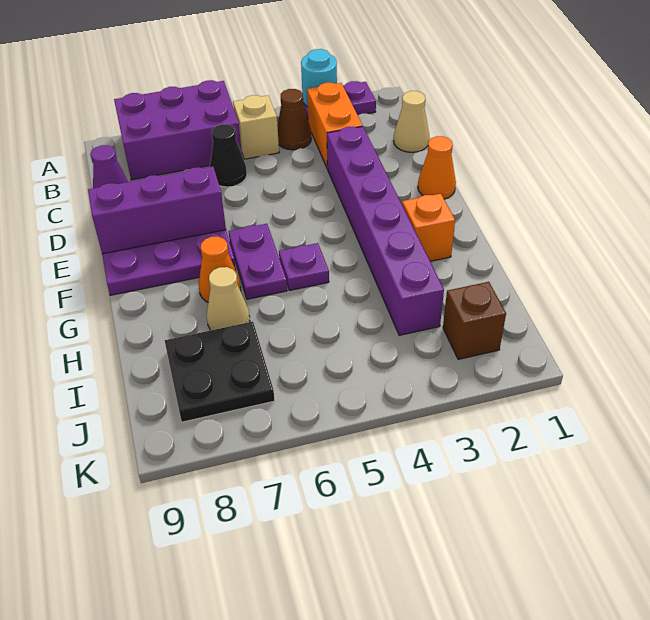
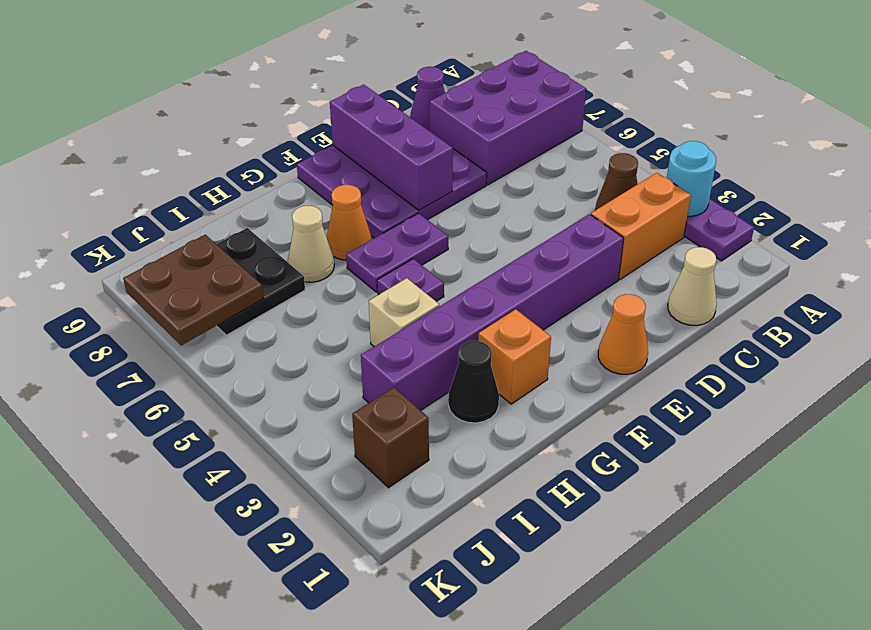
purple brick A6:B8 level 1 -> purple brick A7:C8 level 1
tan brick B5 level 1 -> tan brick H4 level 1
black cone C6 level 1 -> black cone H2 level 1
none -> brown plate J7:K8 level 2

